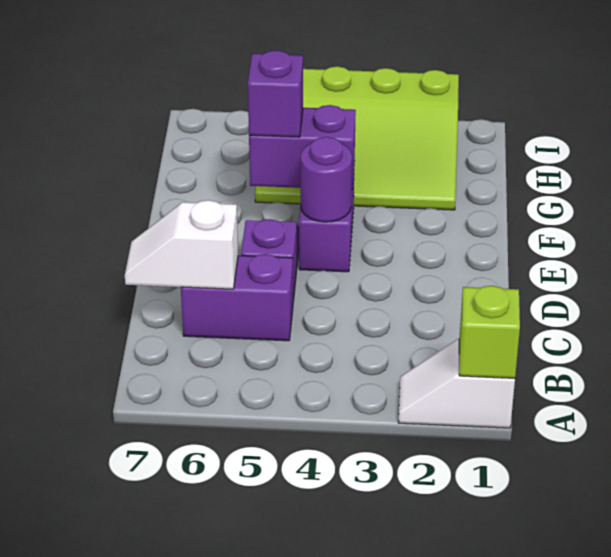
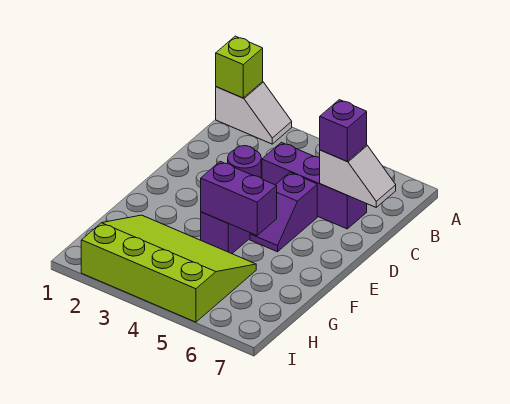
purple brick C5:C6 level 1 -> purple brick C4:C6 level 1
purple brick F5 level 3 -> purple brick C6 level 3

